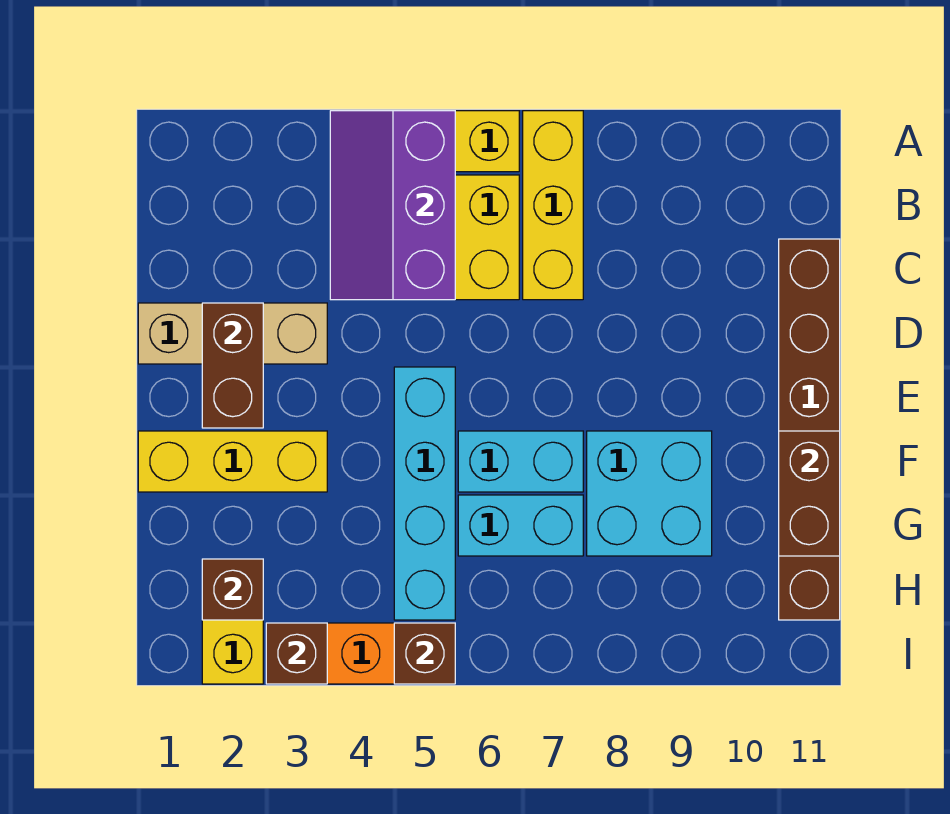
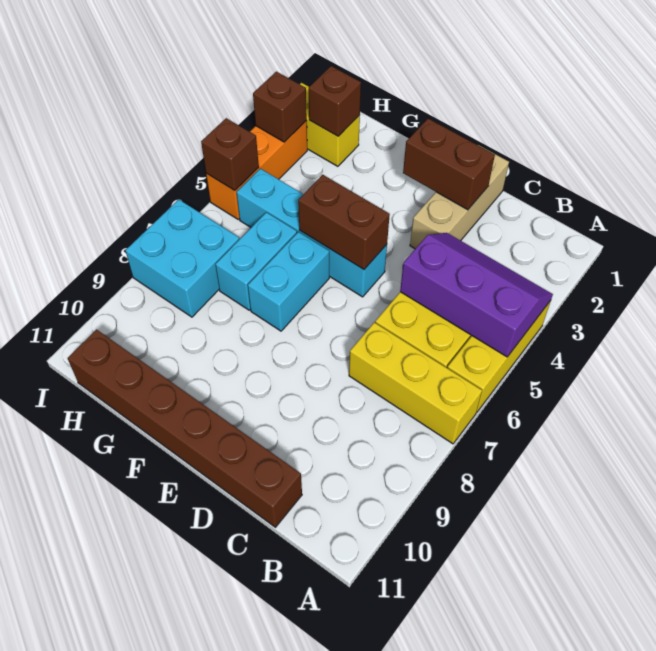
yellow brick F1:F3 level 1 -> none
cyan brick F8:G9 level 1 -> cyan brick H7:I8 level 1
brown brick F11:G11 level 2 -> brown brick E5:F5 level 2

